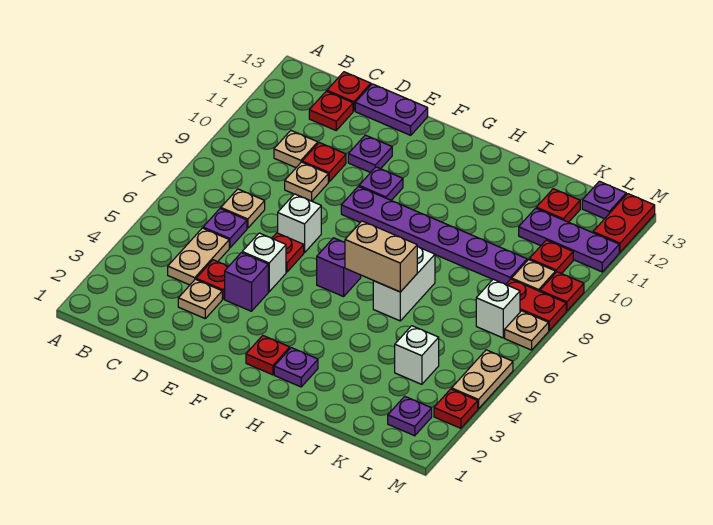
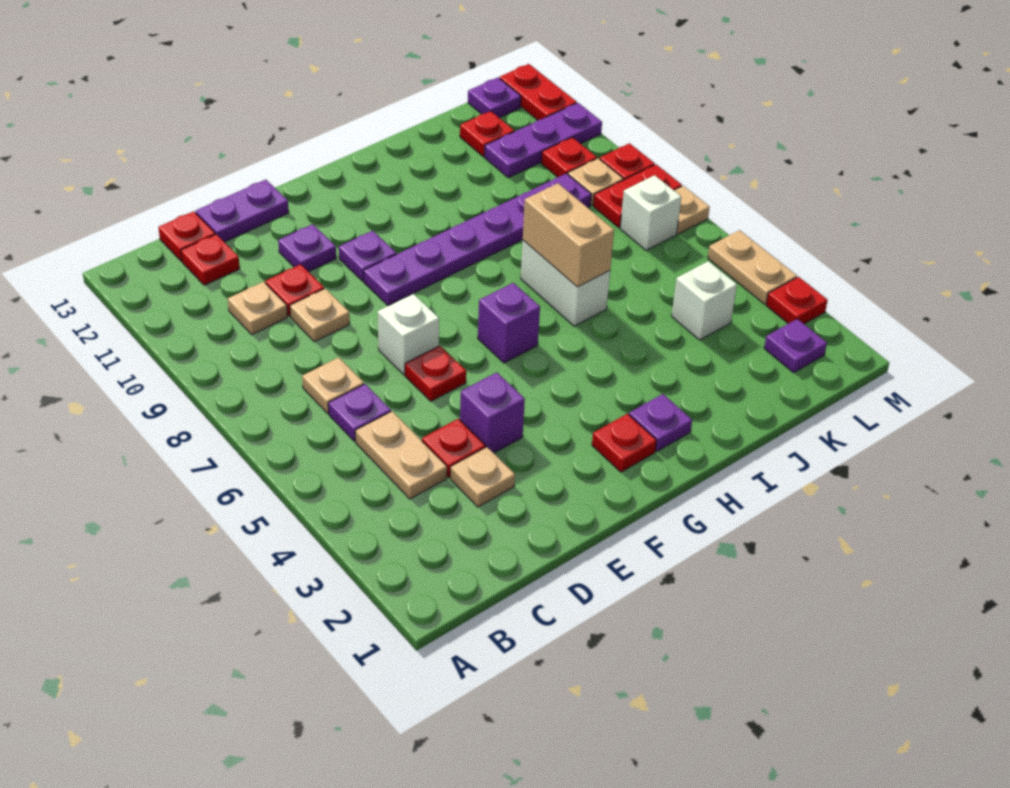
white brick E5 level 1 -> none
tan brick H6:I6 level 2 -> tan brick I6:I7 level 2

